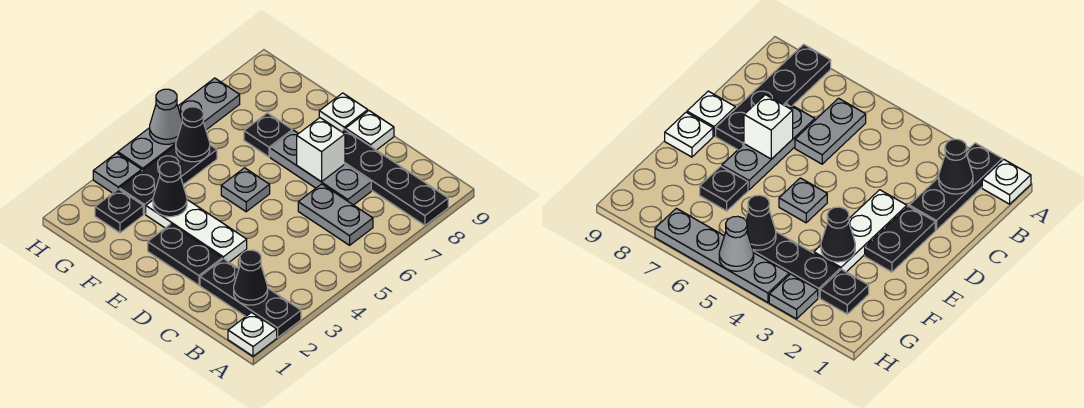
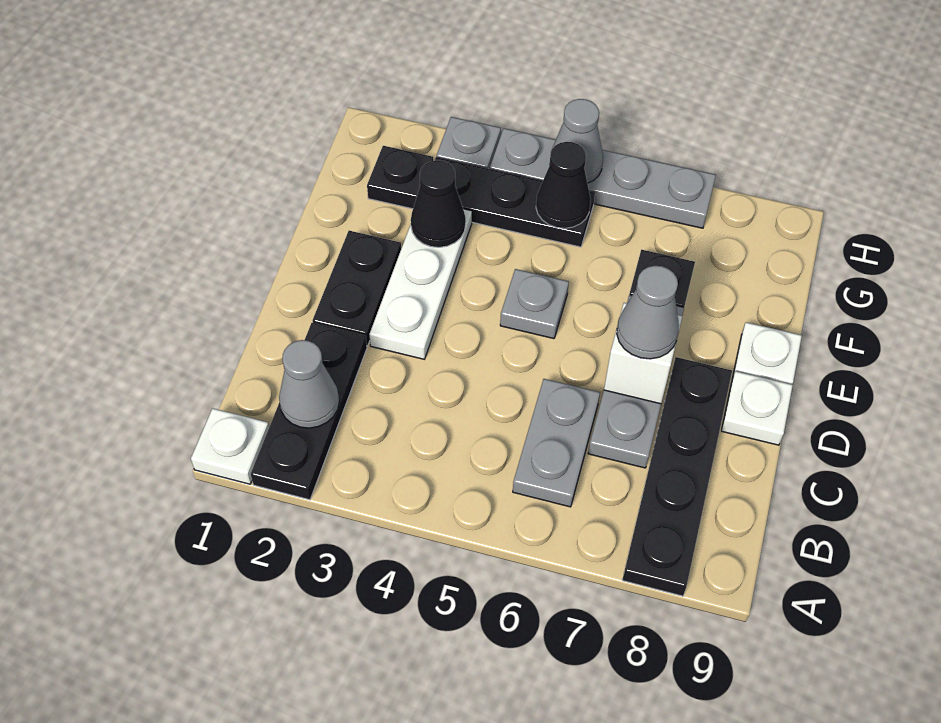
black cone B2 level 2 -> grey cone B2 level 2
none -> grey cone D7 level 3

